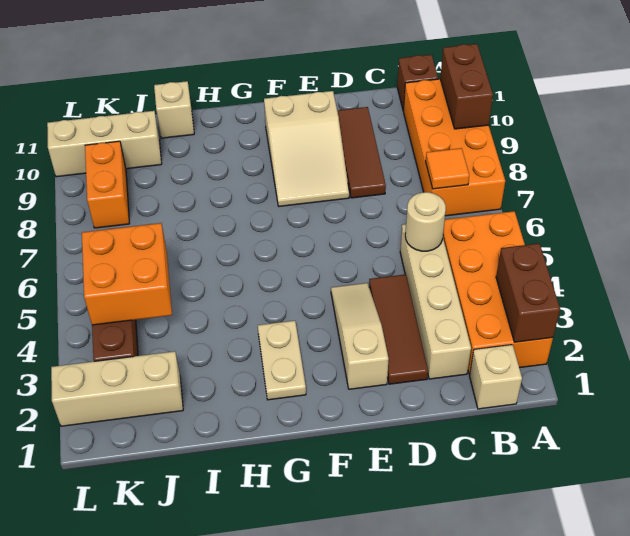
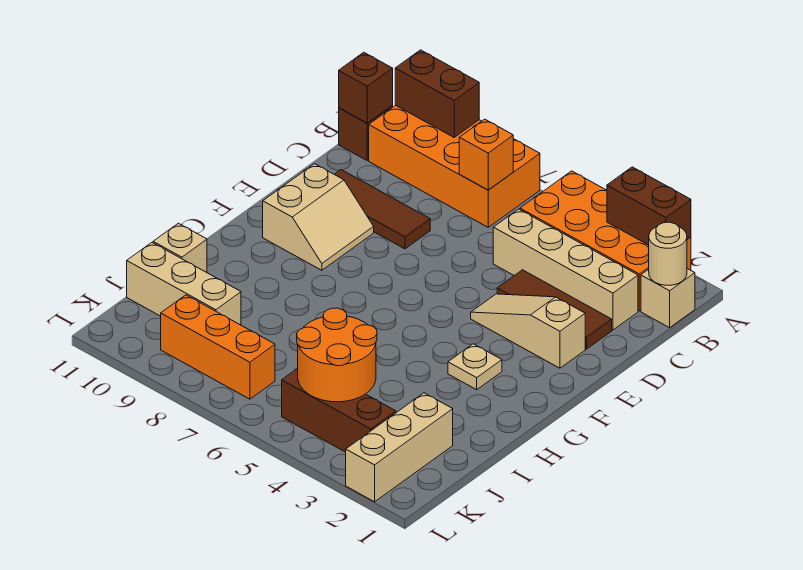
orange tile B7 level 2 -> orange brick B7 level 2
none -> brown brick B11 level 2
tan round brick C5 level 2 -> tan round brick B1 level 2
tan slope E8:F10 level 1 top 10 -> tan slope E9:F10 level 1 top 10
tan plate G2:G3 level 1 -> tan plate G3 level 1
orange brick J4:K5 level 2 -> orange round brick J4:K5 level 2
tan brick J10:L10 level 1 -> tan brick J9:J11 level 1
orange brick K8:K9 level 1 -> orange brick K7:K9 level 1

